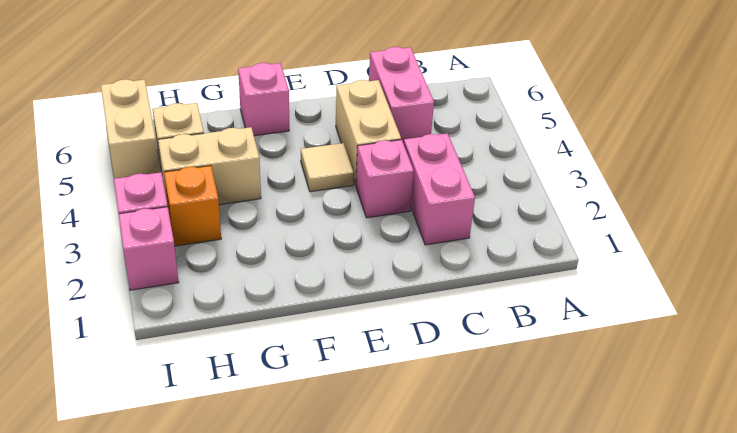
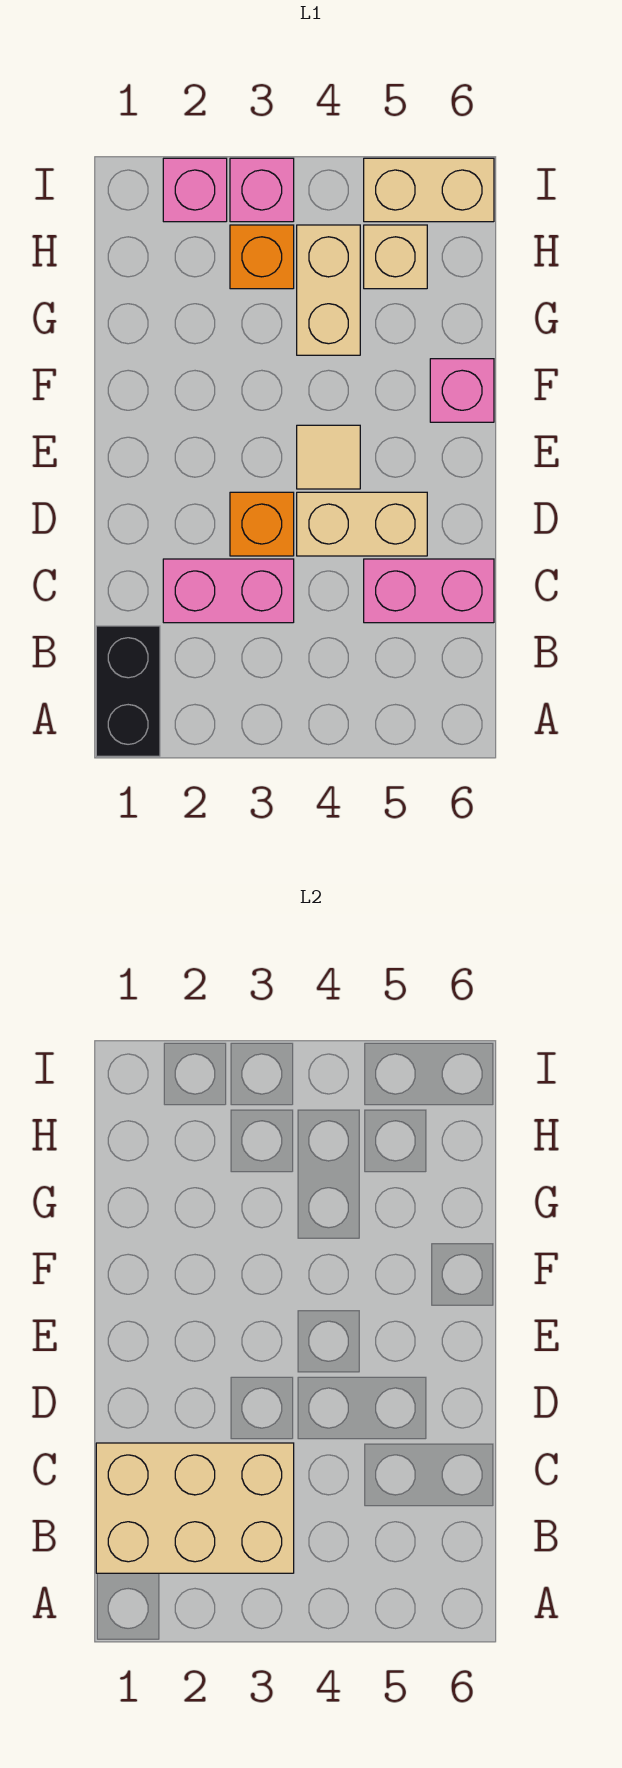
none -> black brick A1:B1 level 1
none -> tan brick B1:C3 level 2
pink brick D3 level 1 -> orange brick D3 level 1

